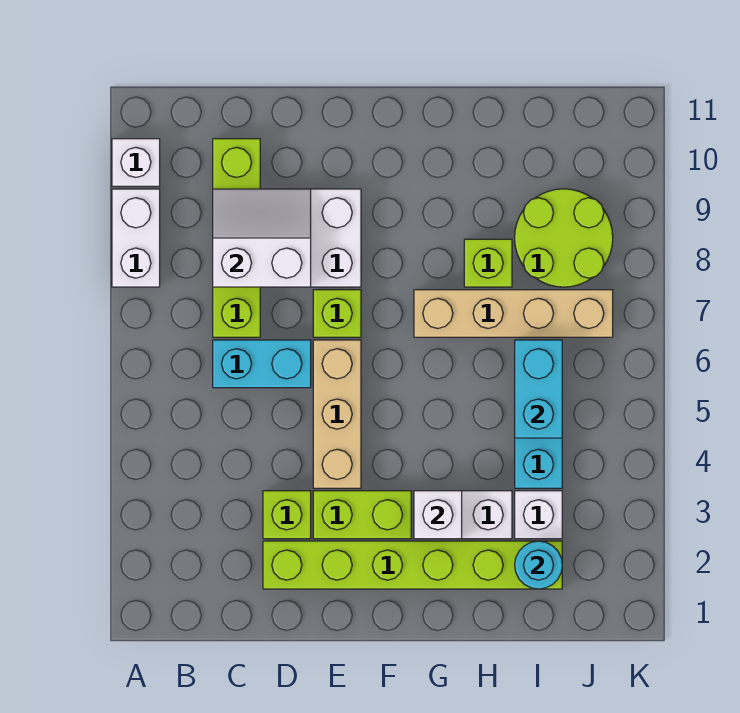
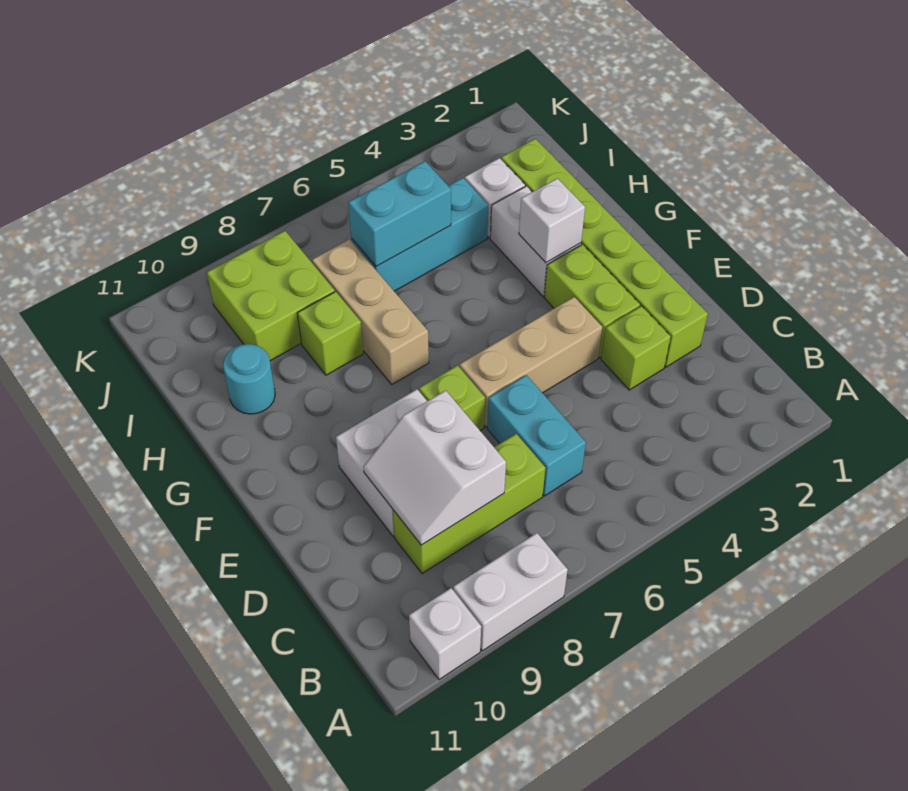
lime brick C7:C10 level 1 -> lime brick C7:C9 level 1
tan brick G7:J7 level 1 -> tan brick G7:I7 level 1
cyan round brick I2 level 2 -> cyan round brick H10 level 1
lime round brick I8:J9 level 1 -> lime brick I8:J9 level 1

